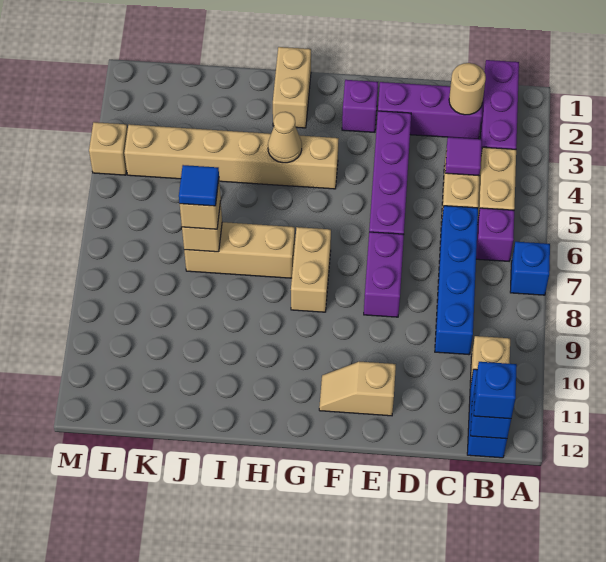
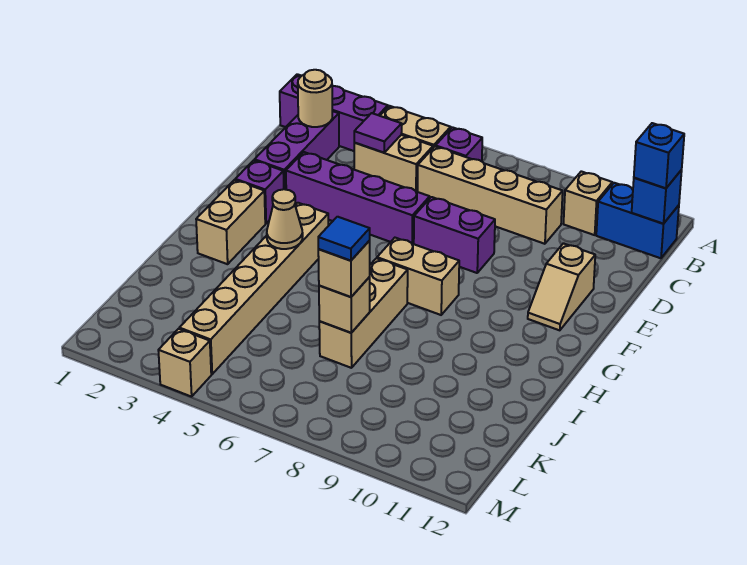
blue brick A7 level 1 -> none
blue brick C6:C9 level 1 -> tan brick C6:C9 level 1
tan brick H1:H2 level 1 -> tan brick G2:H2 level 1

